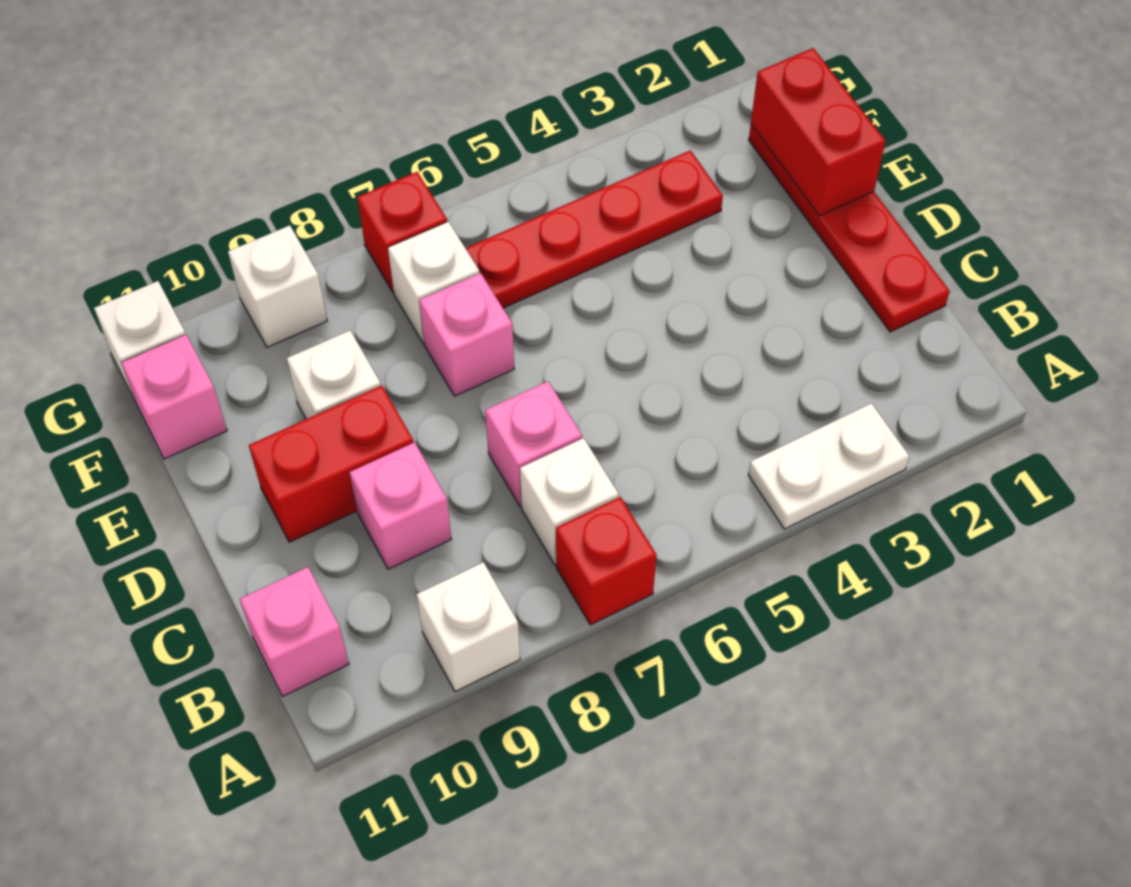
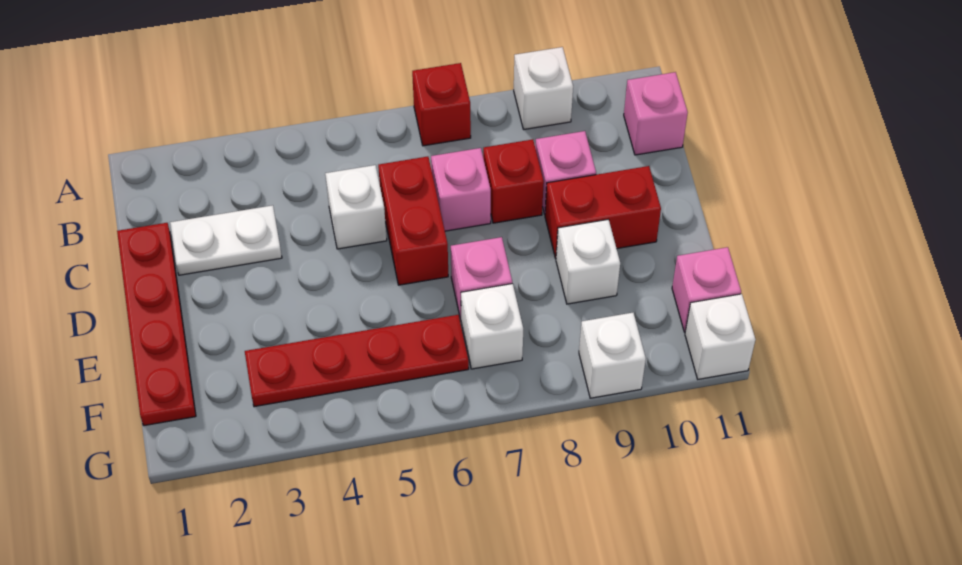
white plate A3:A4 level 1 -> white plate C2:C3 level 1
white brick B7 level 1 -> white brick C5 level 1
red brick E1:F1 level 2 -> red brick C6:D6 level 1
red brick G7 level 1 -> red brick C8 level 1

